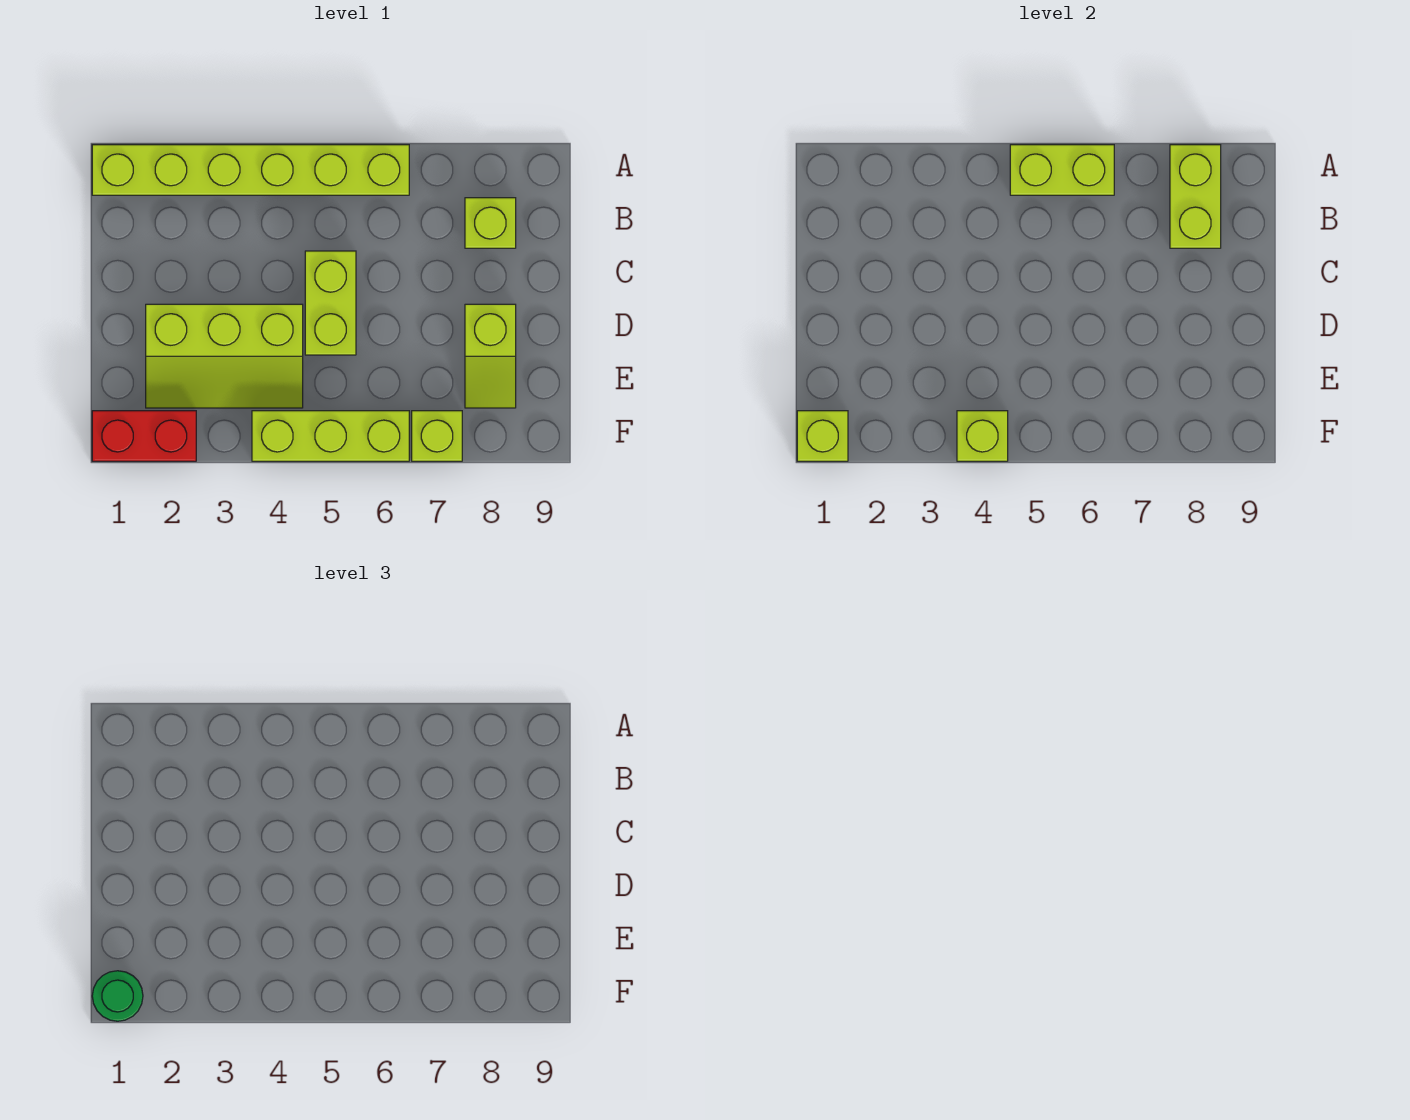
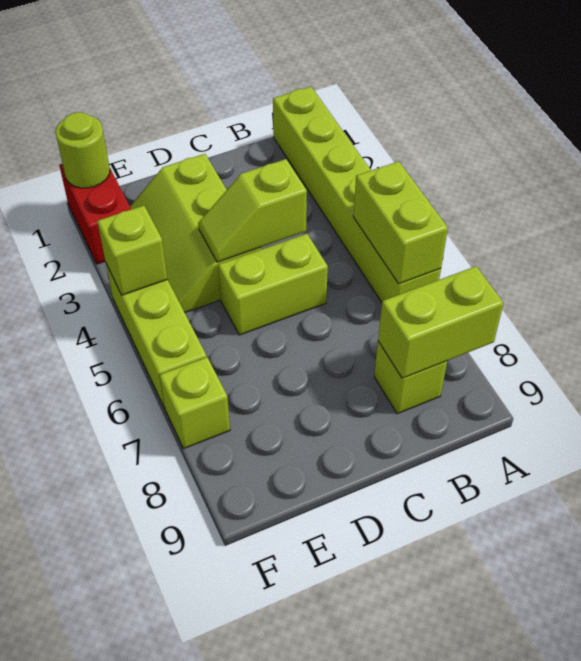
lime slope D8:E8 level 1 top D -> lime slope C4:D4 level 2 top C
lime brick F1 level 2 -> lime round brick F1 level 2
green round brick F1 level 3 -> none

